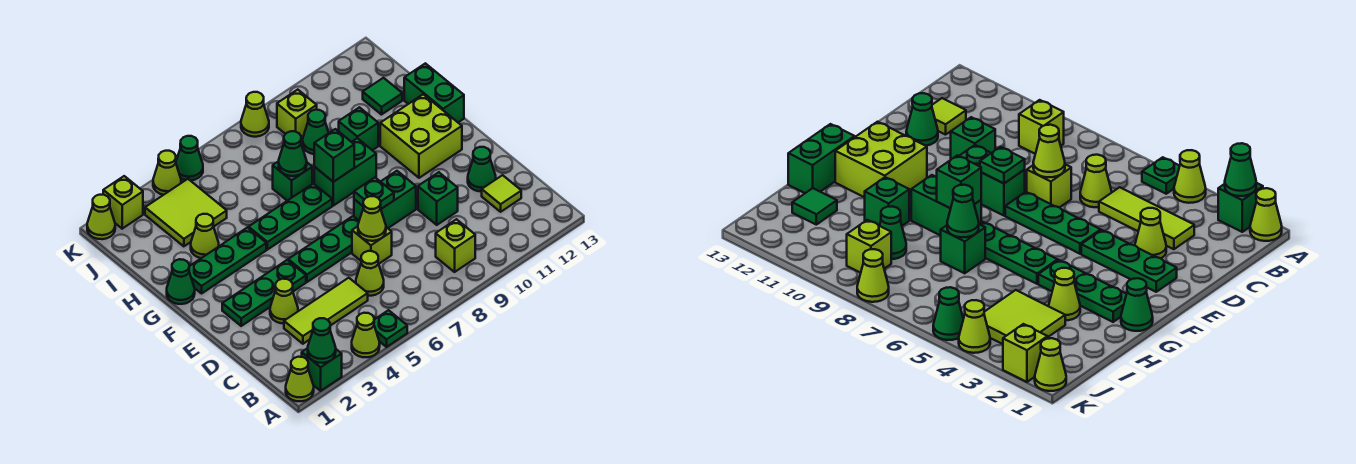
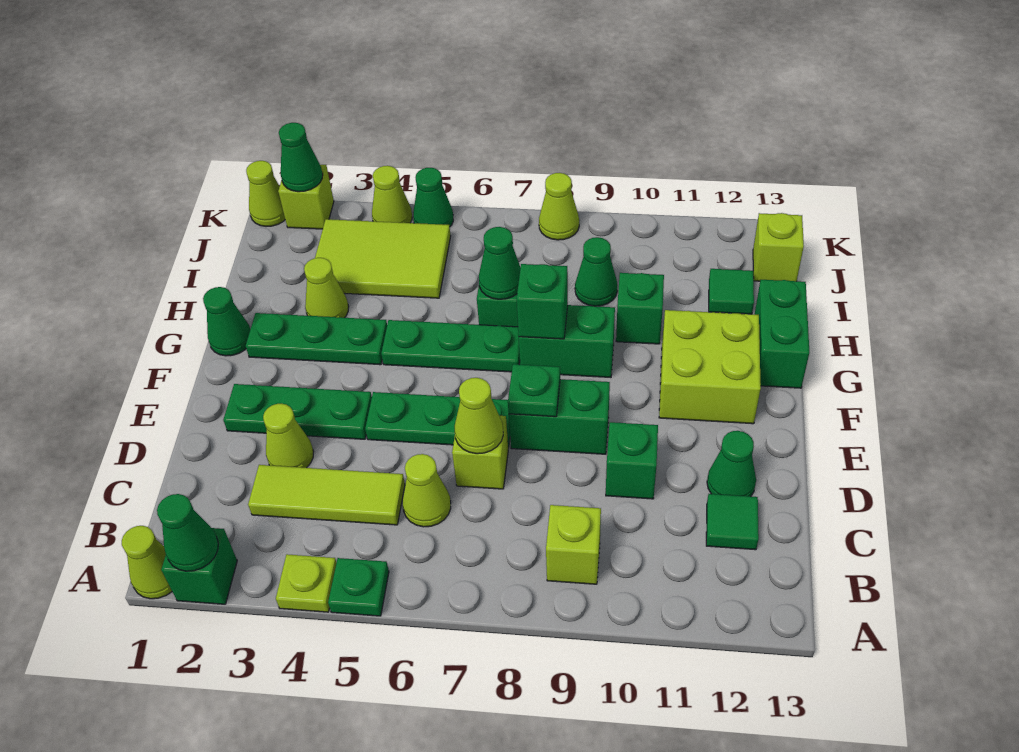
lime cone A4 level 1 -> lime plate A4 level 1
lime tile C12 level 1 -> green tile C12 level 1
lime tile I3:J4 level 1 -> lime tile I3:J5 level 1
lime brick J9 level 1 -> lime brick J13 level 1
none -> green cone K2 level 2

